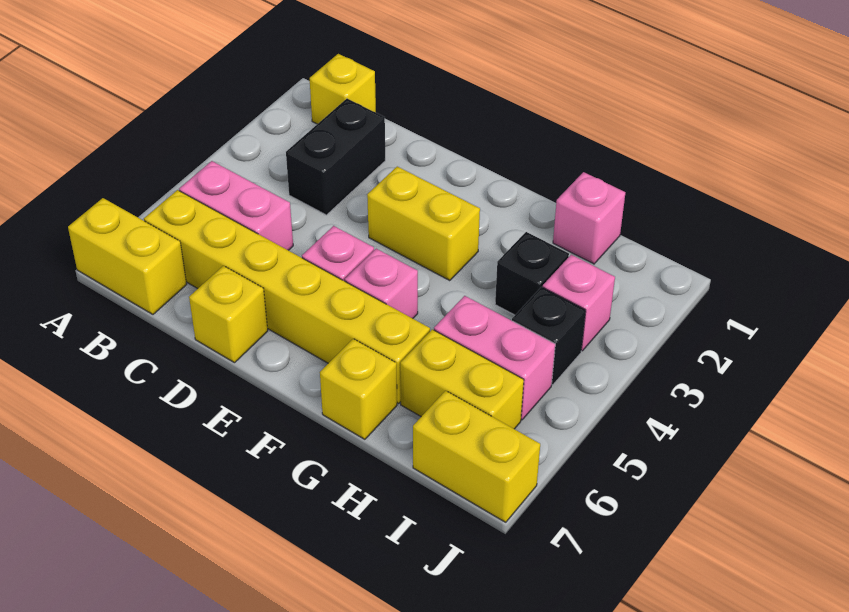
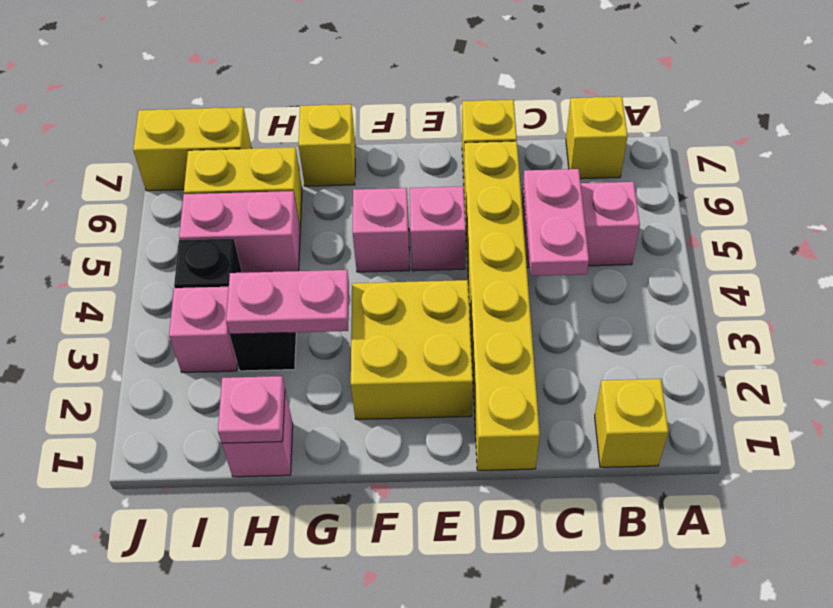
yellow brick A7:B7 level 1 -> yellow brick B7 level 1
yellow brick B6:G6 level 1 -> yellow brick D1:D6 level 1
black brick C2:C3 level 1 -> none
none -> pink plate C4:C5 level 2
yellow brick E3:F3 level 1 -> yellow brick E2:F3 level 1
none -> pink plate G3:H3 level 2
none -> pink plate H1 level 2

